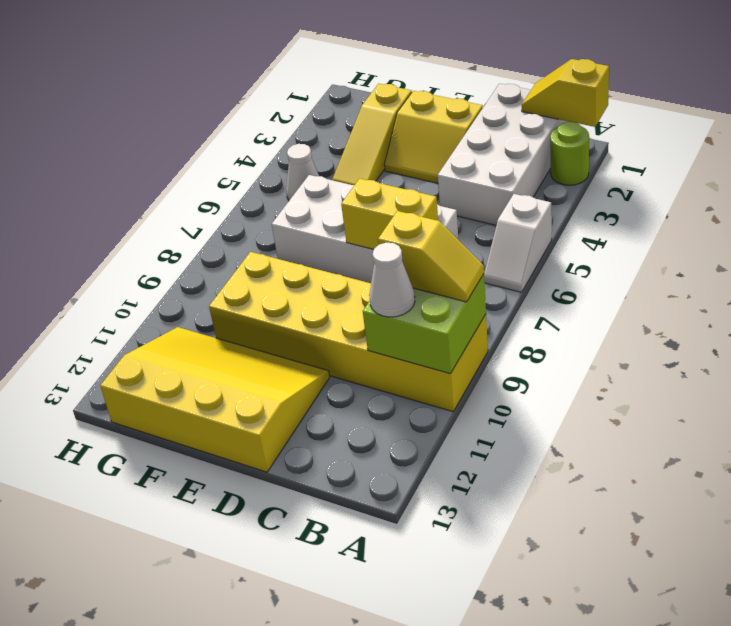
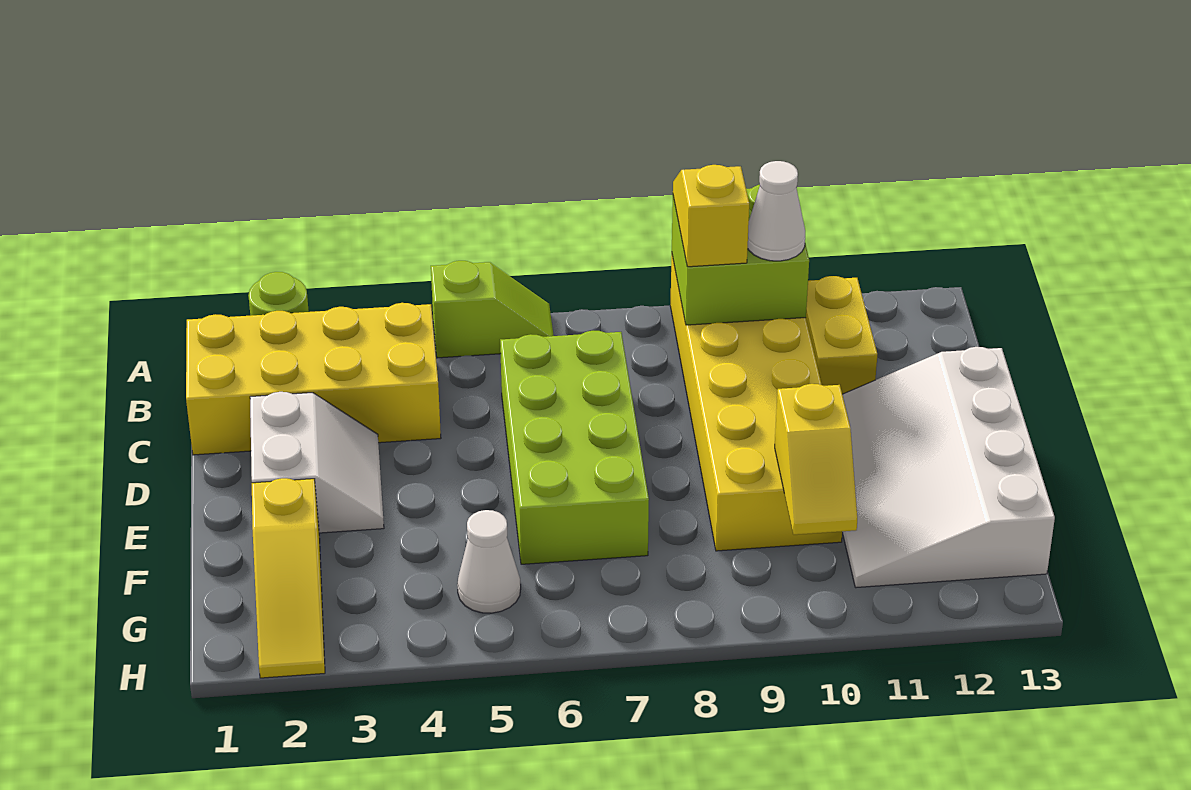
yellow slope A1:B1 level 2 top A -> yellow slope F10:G10 level 2 top F
white slope A5:A6 level 1 top 5 -> lime slope A5:A6 level 1 top 5
white brick B1:C4 level 1 -> yellow brick B1:C4 level 1
white brick C6:F7 level 1 -> lime brick C6:F7 level 1
yellow brick C7:D7 level 2 -> yellow brick B11:C11 level 1
yellow slope D2:E3 level 1 top 2 -> white slope D2:E3 level 1 top 2
yellow slope D11:G13 level 1 top 13 -> white slope D11:G13 level 1 top 13
yellow slope F2:F4 level 1 top 2 -> yellow slope F2:H2 level 1 top F

